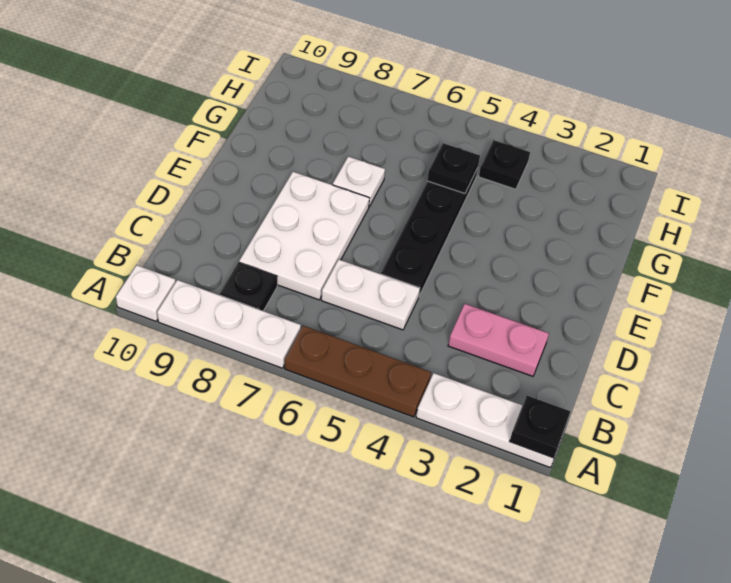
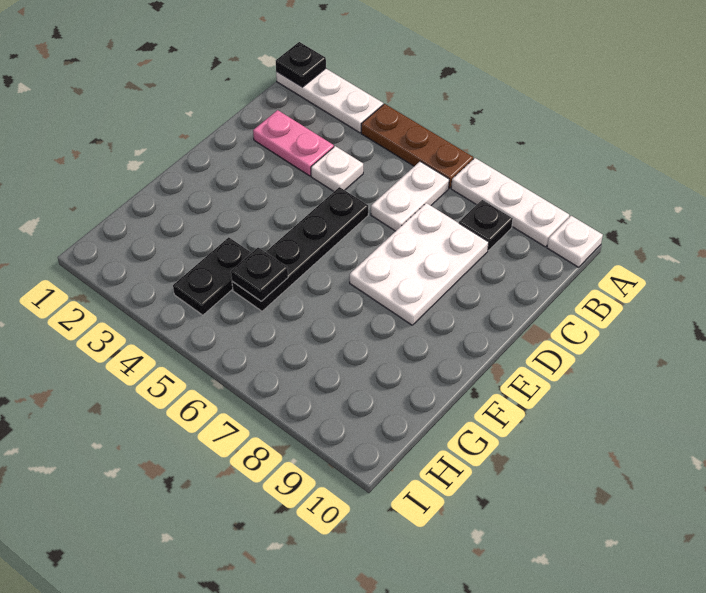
white plate C5:C6 level 1 -> white plate B6:C6 level 1
white plate F7 level 1 -> white plate C4 level 1
black plate H4 level 1 -> black plate G4:H4 level 1

